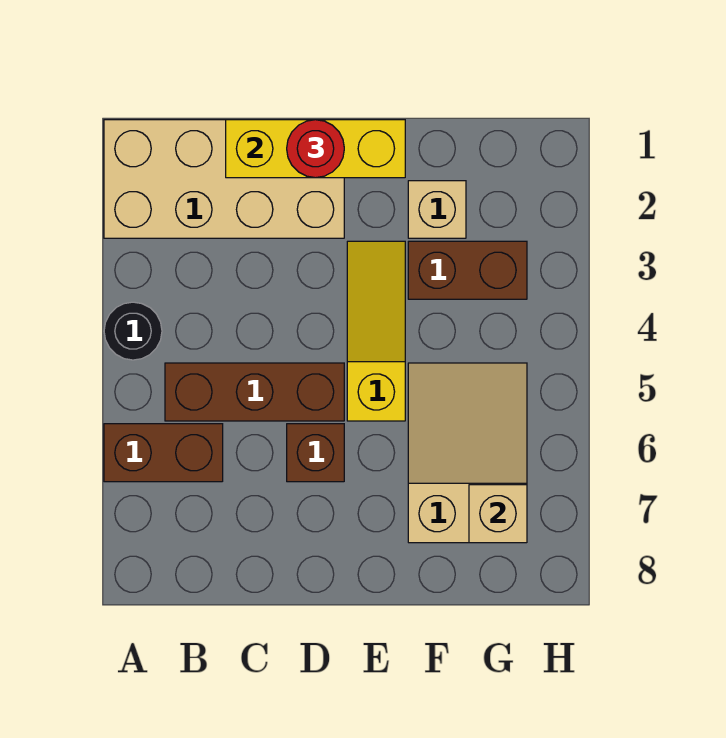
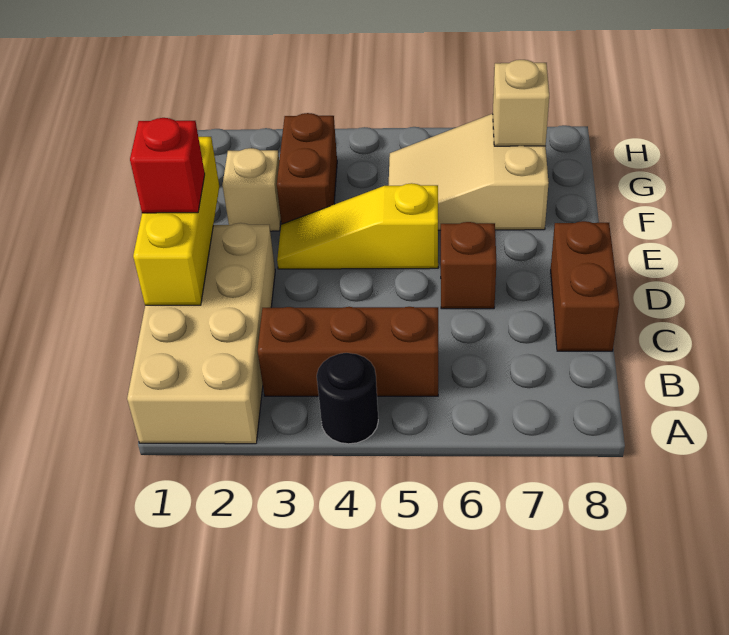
brown brick A6:B6 level 1 -> brown brick C8:D8 level 1
brown brick B5:D5 level 1 -> brown brick B3:B5 level 1
red round brick D1 level 3 -> red brick D1 level 3

